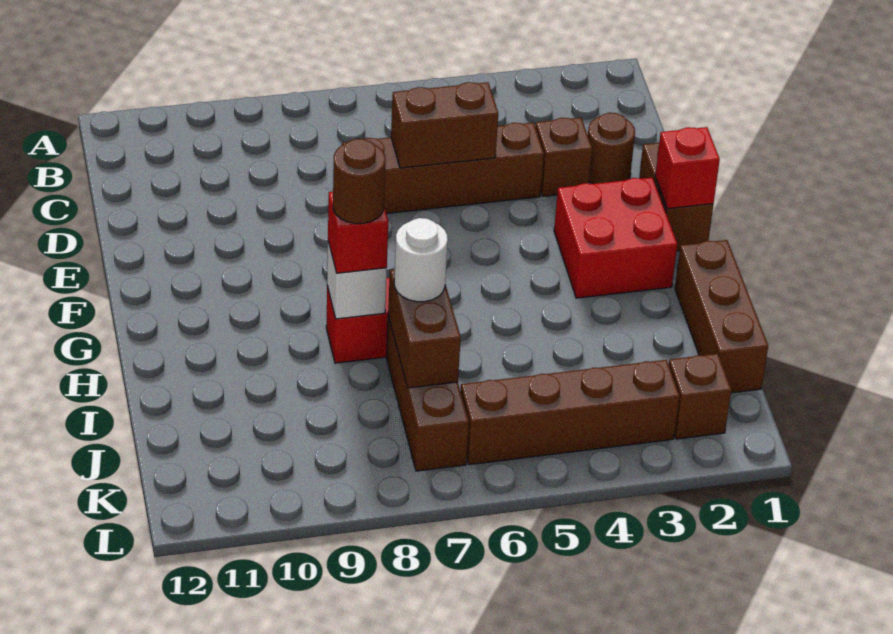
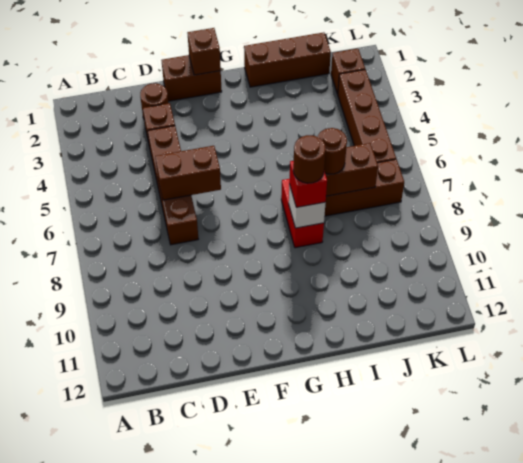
brown brick D5:D6 level 2 -> brown brick D6:E6 level 2
red brick F1 level 2 -> brown brick F1 level 2
red brick F2:G3 level 1 -> none
white round brick I7 level 3 -> brown round brick I7 level 3

